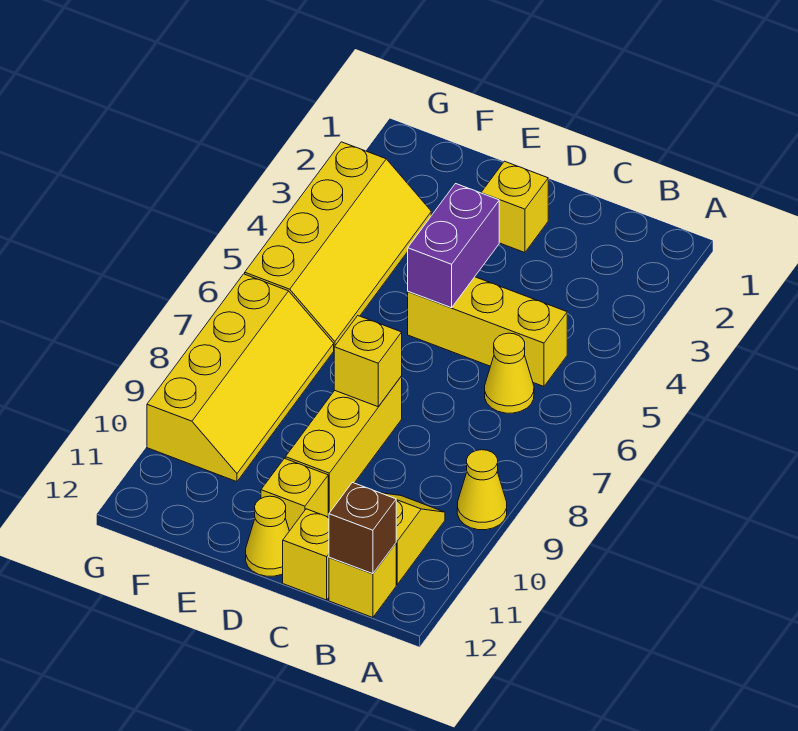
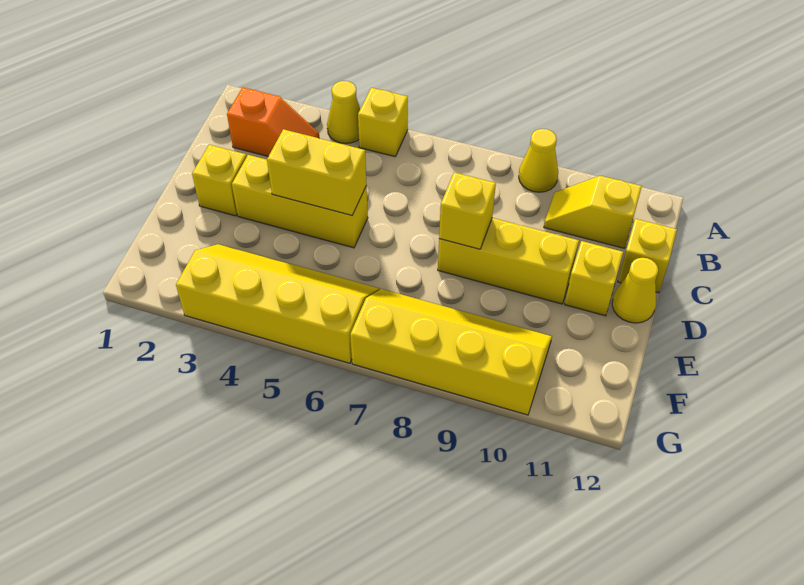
none -> orange slope B2:B3 level 1 top 2
yellow brick B5:D5 level 1 -> yellow brick D3:D5 level 1
yellow cone B6 level 1 -> yellow cone A4 level 1
yellow brick B12 level 1 -> yellow brick A5 level 1
brown brick B12 level 2 -> none
purple brick D4:D5 level 2 -> yellow brick D4:D5 level 2

